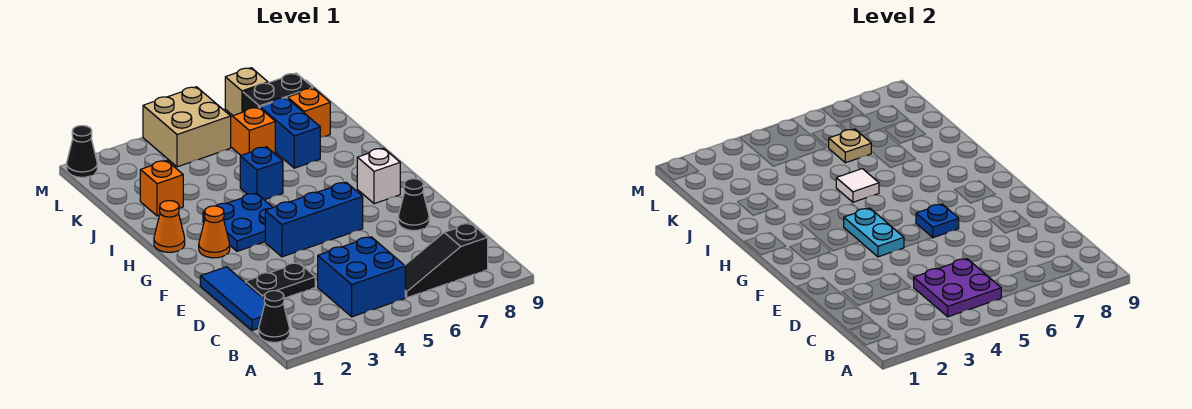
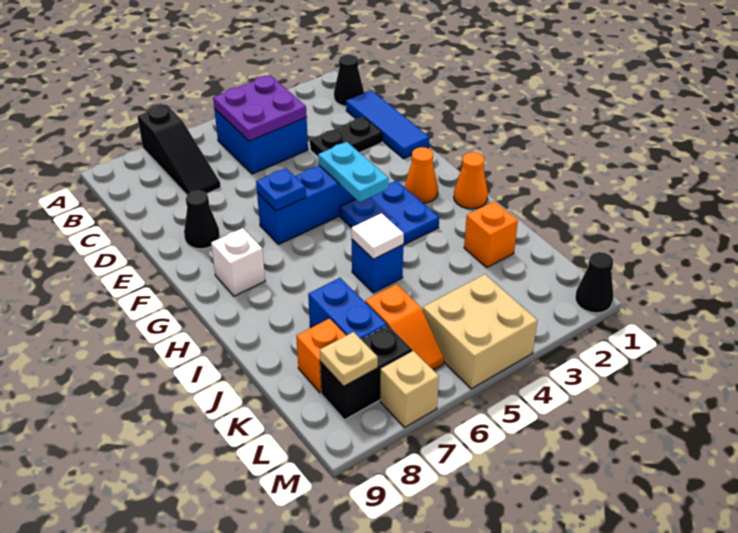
black slope B6:B8 level 1 top 8 -> black slope A7:C7 level 1 top A
tan plate K6 level 2 -> tan plate L8 level 2

